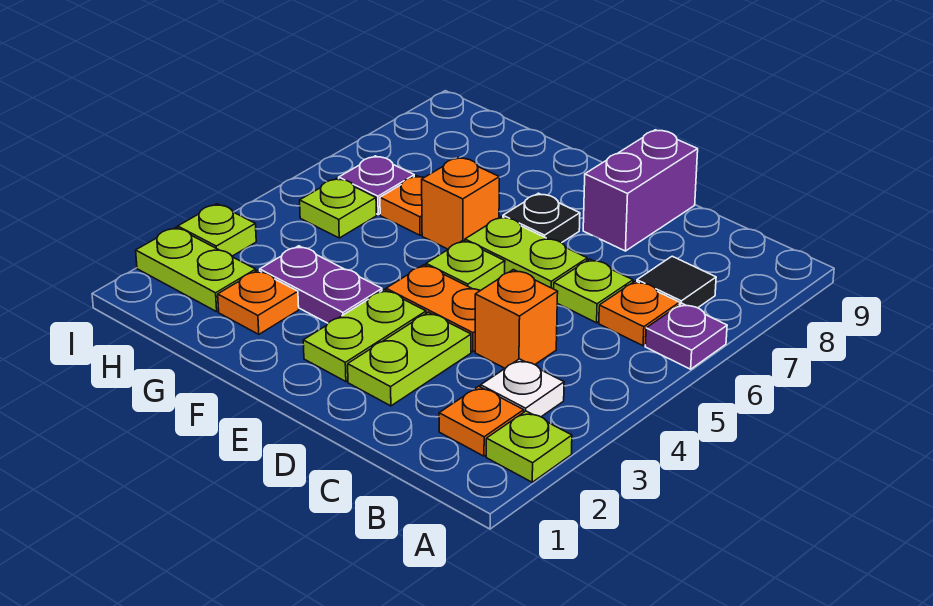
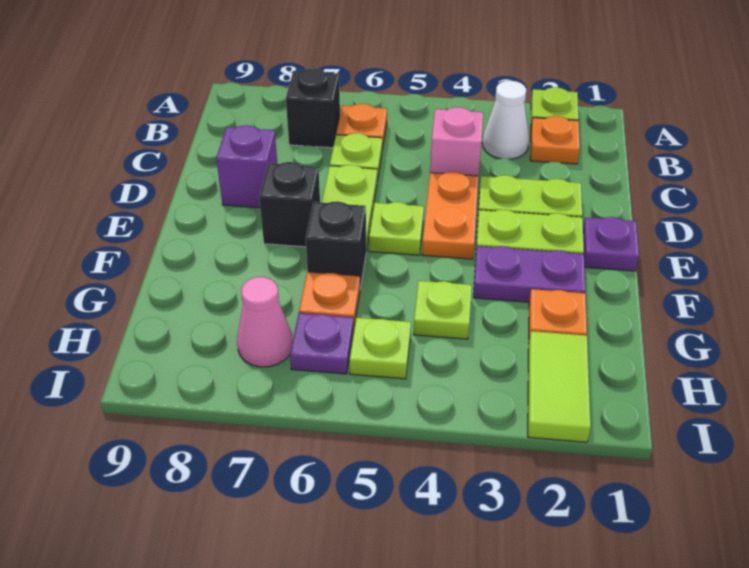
purple plate A6 level 1 -> purple plate E1 level 1
white plate B3 level 1 -> white cone B3 level 1
black tile B7 level 1 -> black brick B7 level 1
orange brick C4 level 1 -> pink brick C4 level 1
purple brick D8:D9 level 1 -> purple brick D8 level 1
black plate E7 level 1 -> black brick E7 level 1
purple plate F3:G3 level 1 -> purple plate F2:F3 level 1
orange brick F6 level 1 -> black brick F6 level 1
lime plate H2:I2 level 1 -> lime tile H2:I2 level 1
none -> pink cone H7 level 1
lime plate I3 level 1 -> lime plate G4 level 1

